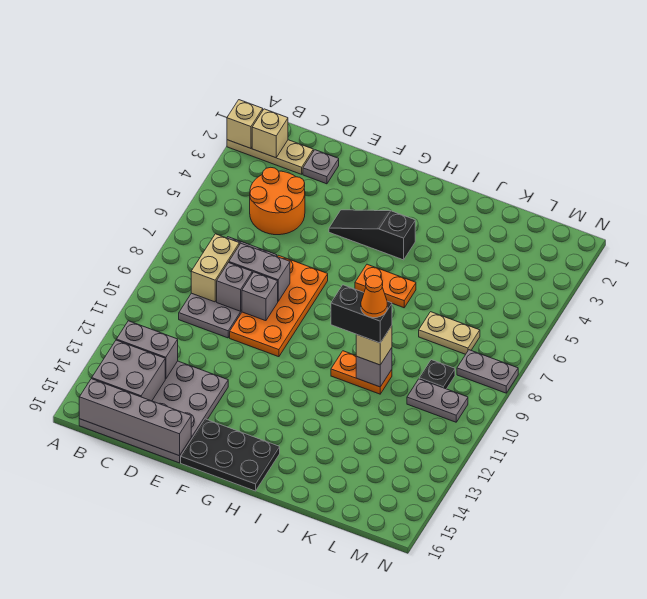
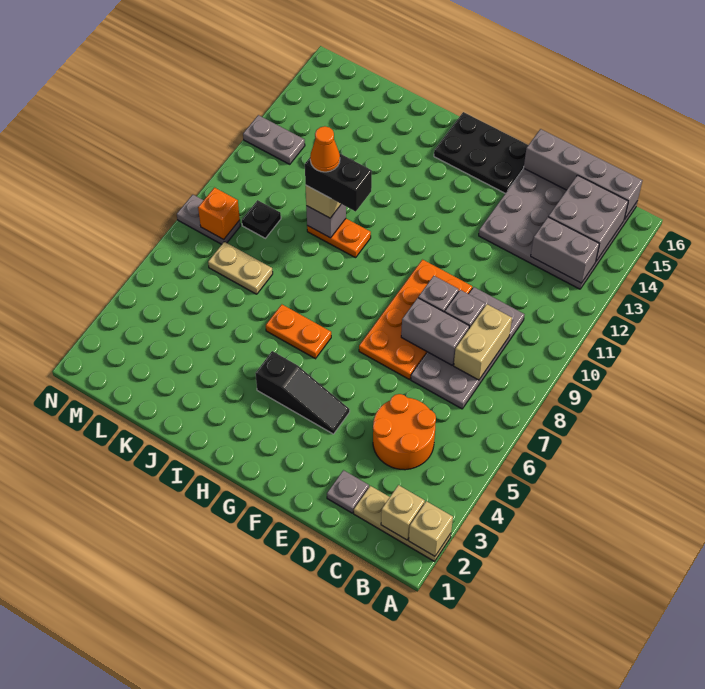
grey plate L10:M10 level 1 -> grey plate M12:N12 level 1
none -> orange brick M8 level 2

